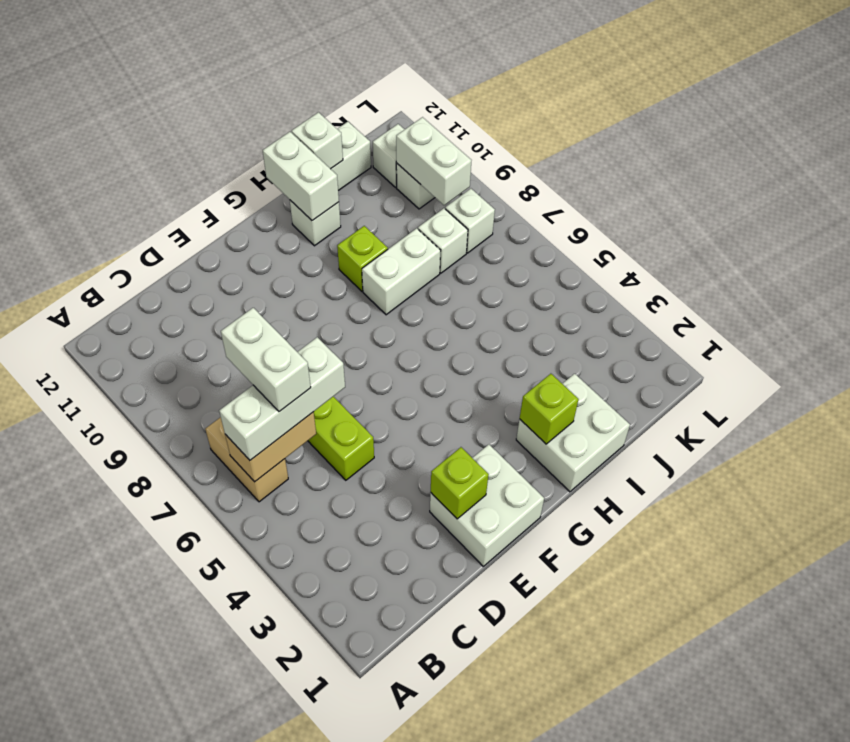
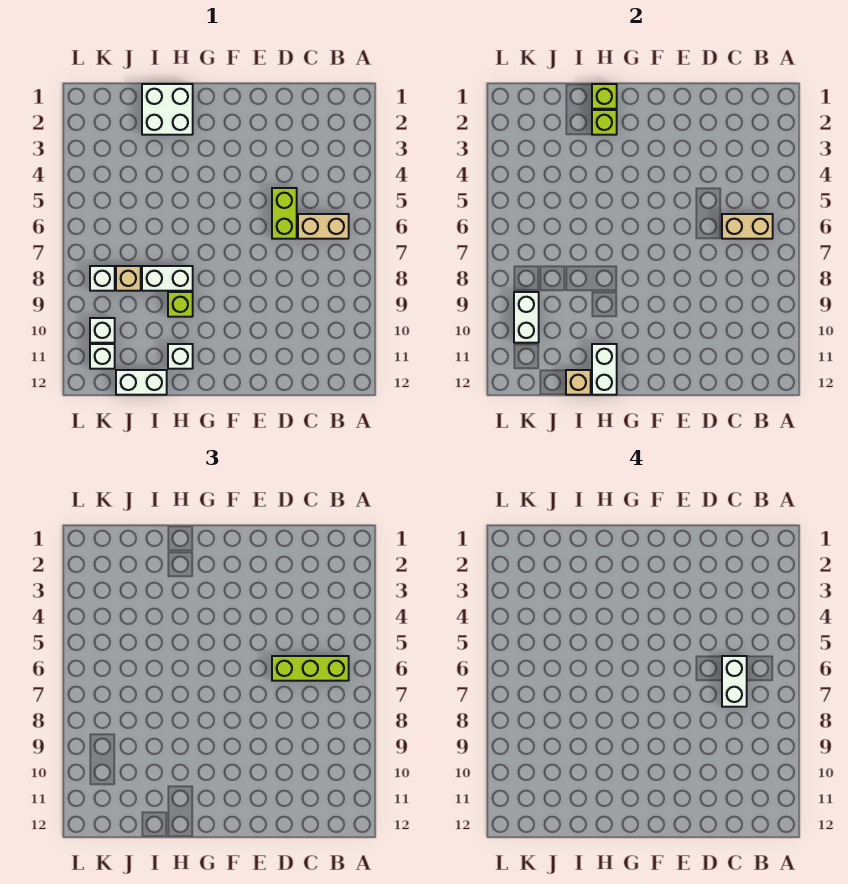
tan brick B6:B7 level 1 -> tan brick B6:C6 level 1
white brick B6:D6 level 3 -> lime brick B6:D6 level 3
white brick E1:F2 level 1 -> none
lime brick E2 level 2 -> lime brick H1 level 2
white brick I12 level 2 -> tan brick I12 level 2
white brick J8 level 1 -> tan brick J8 level 1

